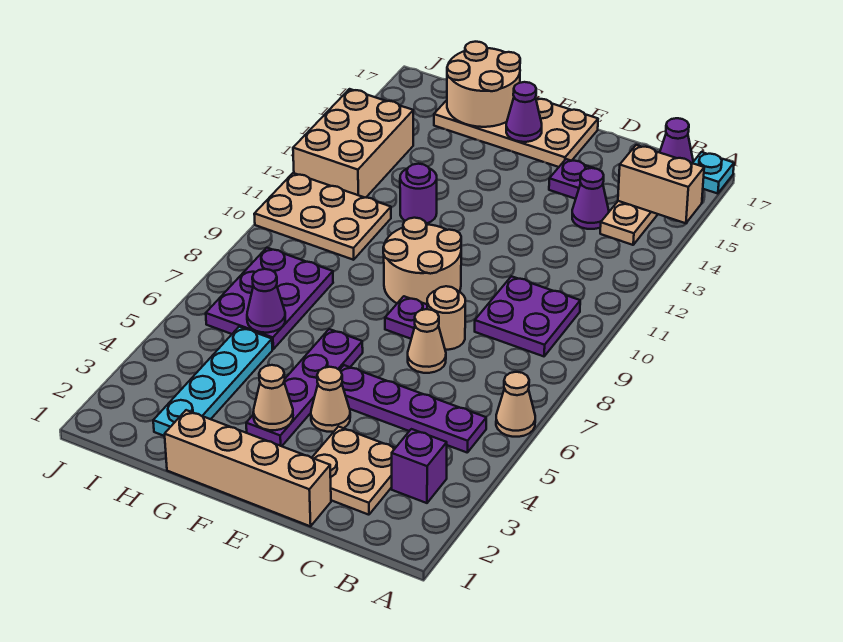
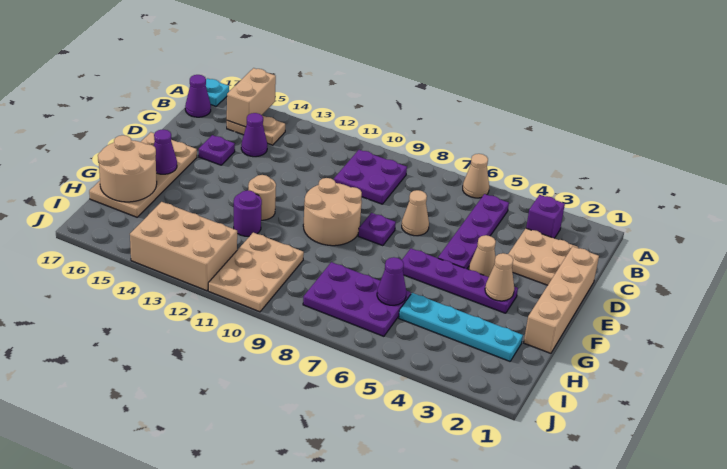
tan round brick D8 level 1 -> tan round brick F12 level 1

